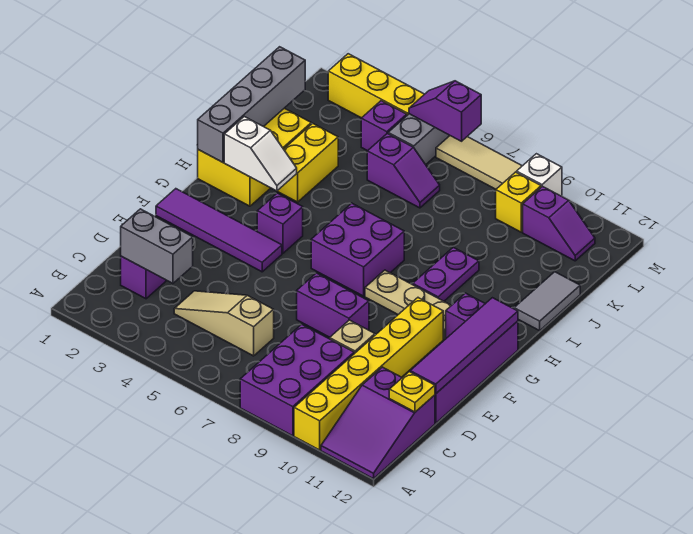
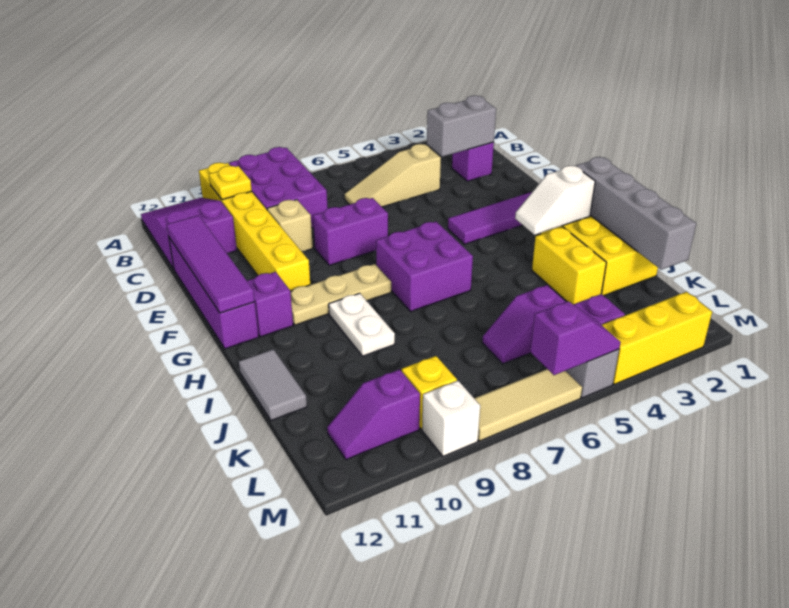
tan slope C4:C6 level 1 top 6 -> tan slope C4:C6 level 1 top 4
yellow plate C12 level 2 -> yellow plate B10 level 2
purple brick G4 level 1 -> none
purple plate H9:I9 level 1 -> white plate H9:I9 level 1

